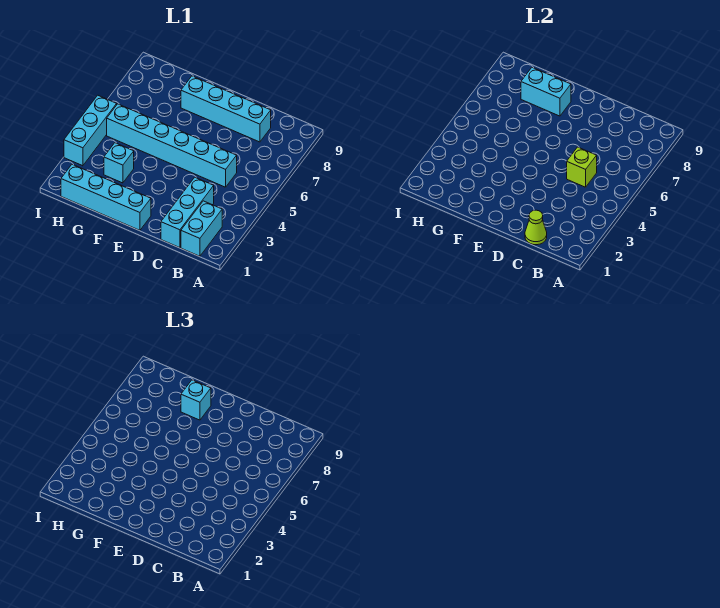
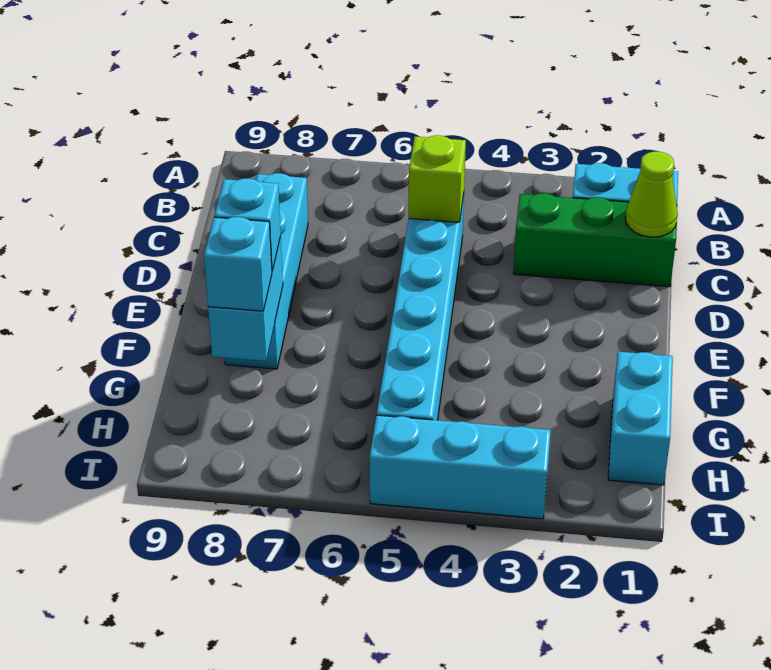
cyan brick C1:C3 level 1 -> green brick C1:C3 level 1
cyan brick E1:H1 level 1 -> cyan brick G1:H1 level 1
cyan brick G3 level 1 -> cyan brick G8 level 3

